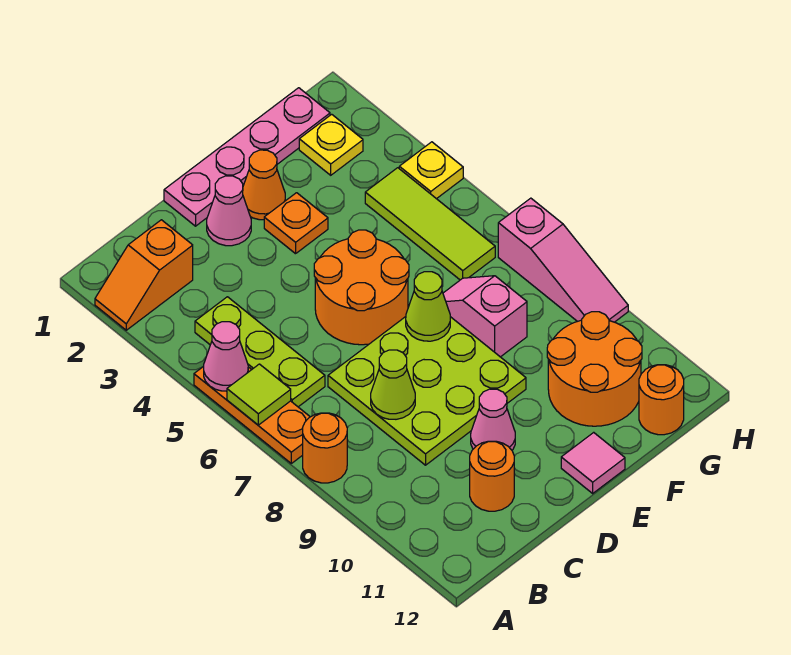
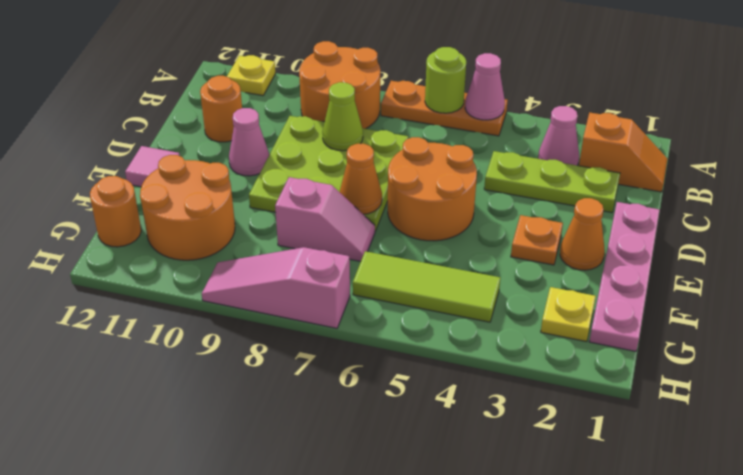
orange slope A2:B2 level 1 top B -> orange slope B1:B2 level 1 top 2
lime tile A6 level 2 -> lime round brick A6 level 2
orange round brick A8 level 1 -> orange round brick A8:B9 level 1
lime plate B4:B6 level 1 -> lime plate C2:C4 level 1
pink cone D2 level 1 -> pink cone B3 level 1
lime cone E7 level 2 -> orange cone E7 level 2
yellow plate H4 level 1 -> yellow plate A11 level 1

